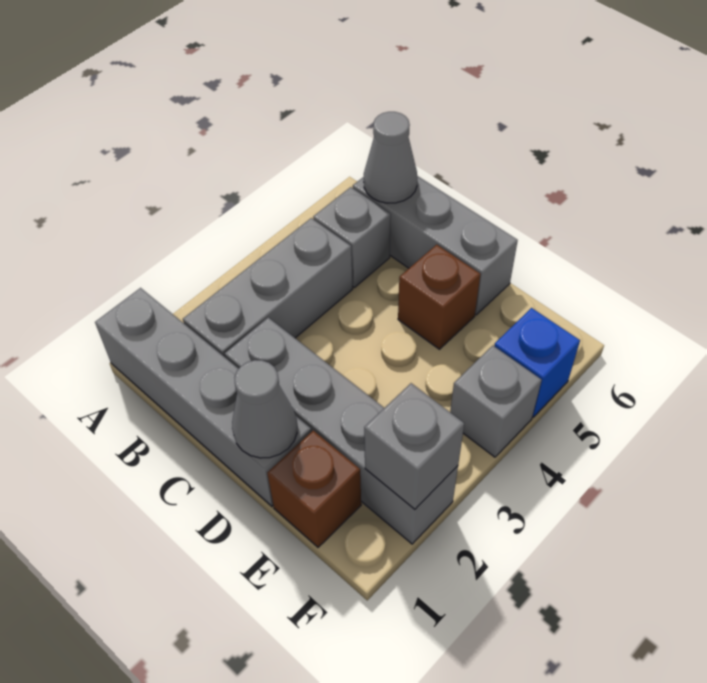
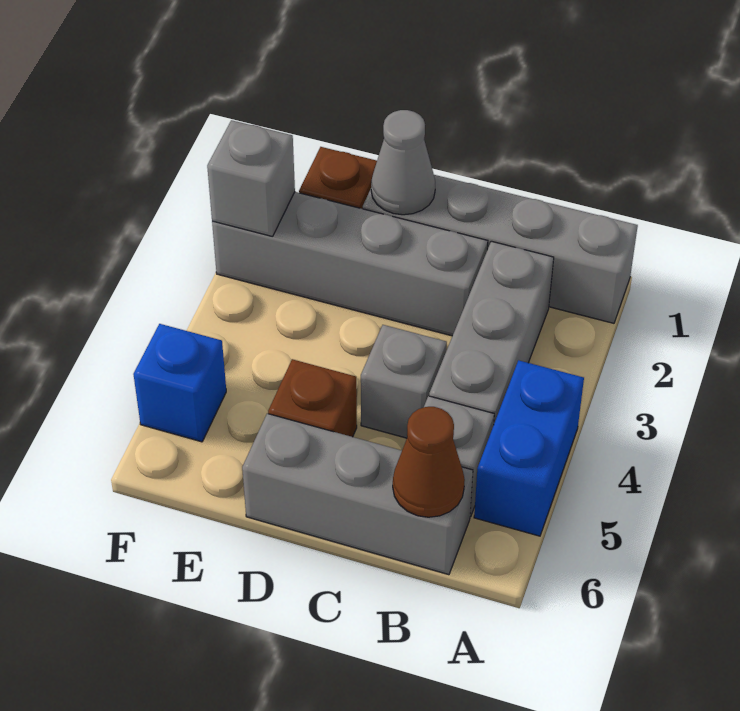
none -> blue brick A4:A5 level 1
grey cone B6 level 2 -> brown cone B6 level 2
grey brick F4 level 1 -> grey brick C4 level 1

